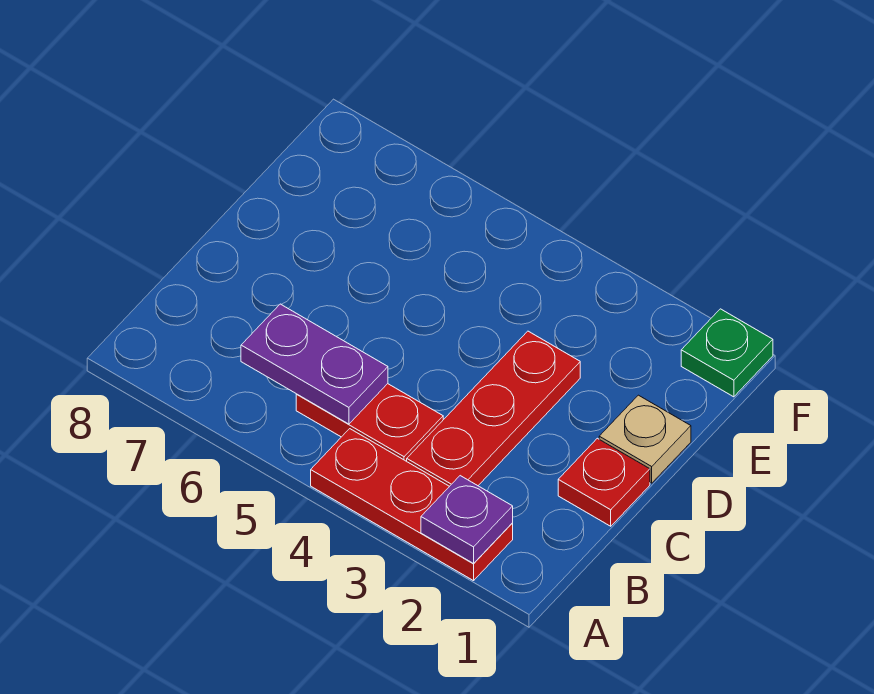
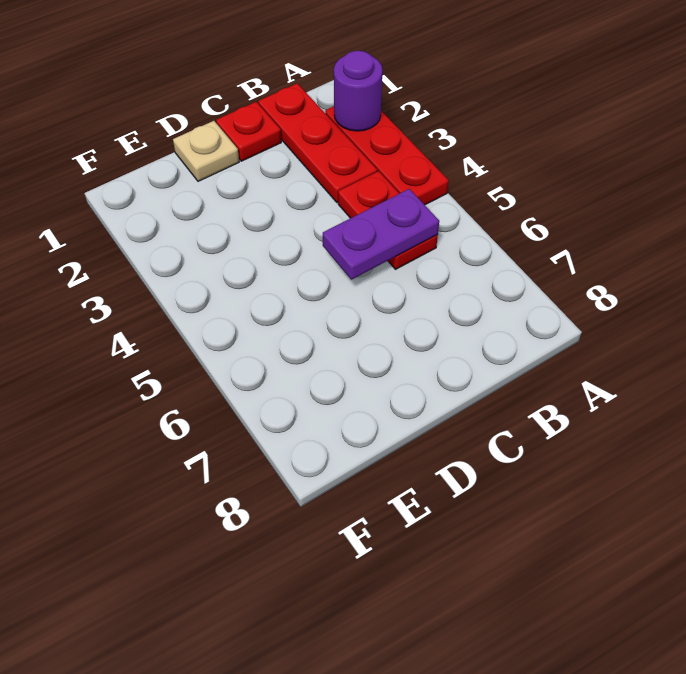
purple plate A2 level 2 -> purple round brick A2 level 2
red plate B3:D3 level 1 -> red plate B1:B3 level 1
purple plate B5:B6 level 2 -> purple plate B5:C5 level 2
green plate F1 level 1 -> none

